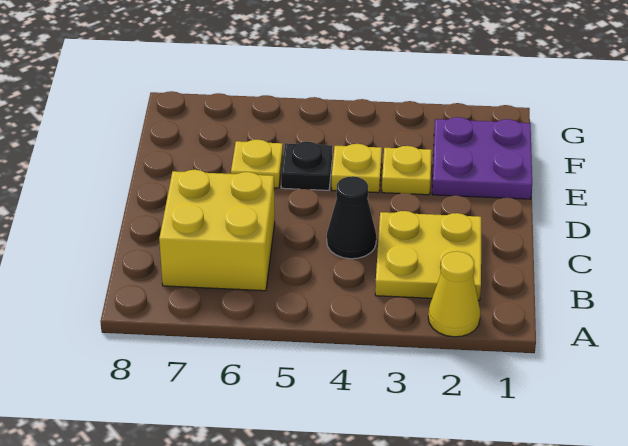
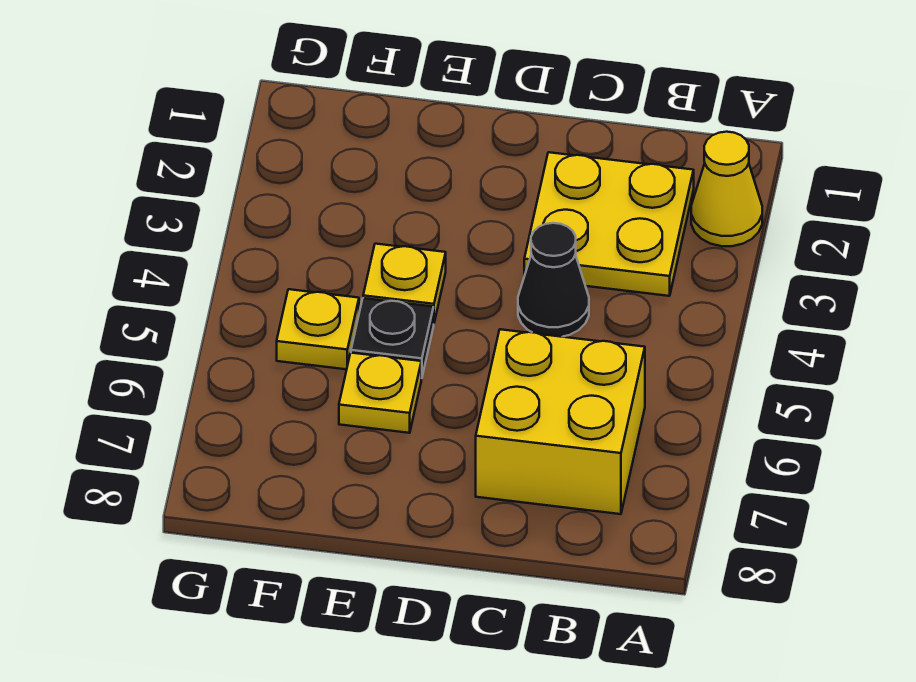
purple plate E1:F2 level 1 -> none
yellow plate E3 level 1 -> yellow plate F5 level 1

